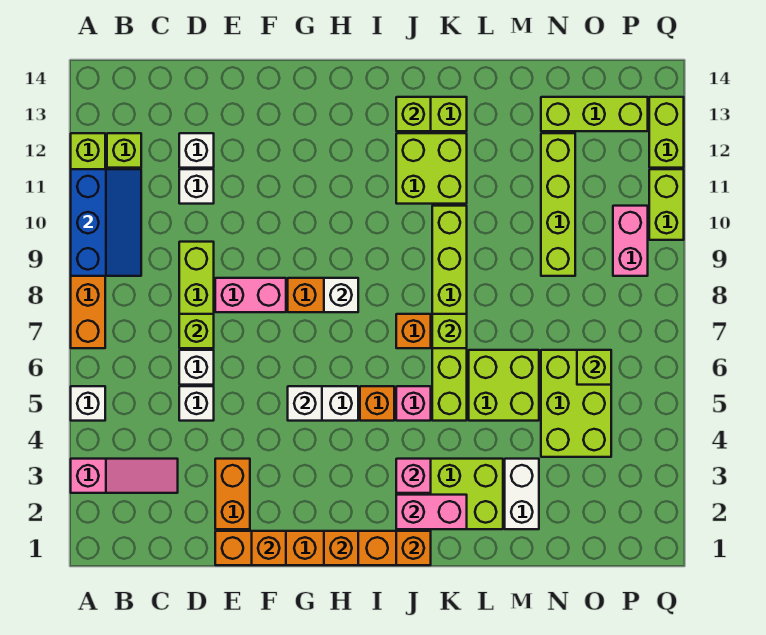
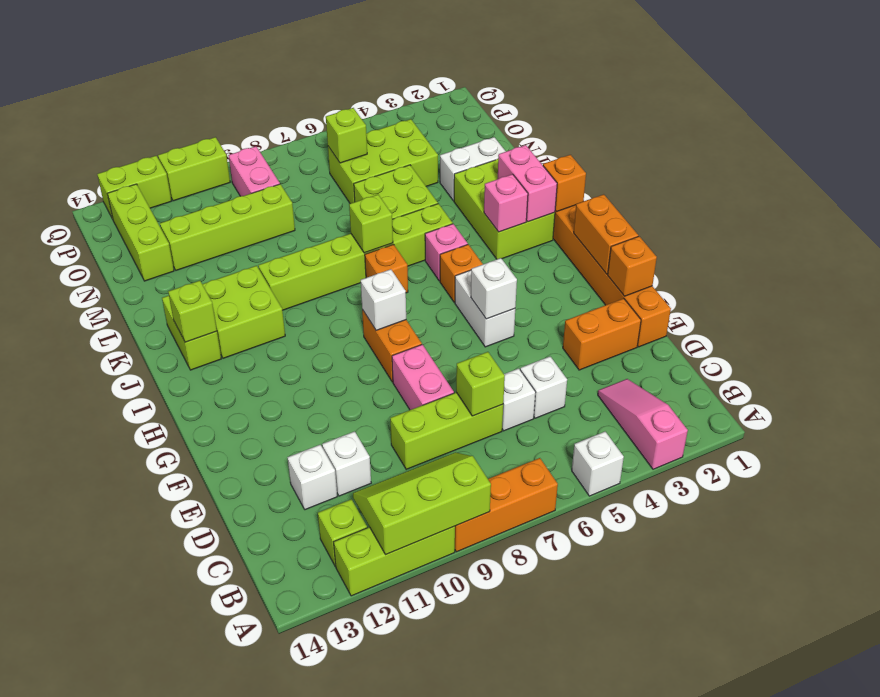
blue slope A9:B11 level 2 top A -> lime slope A9:B11 level 2 top A
orange brick H1 level 2 -> orange brick G1:H1 level 2
pink brick P9:P10 level 1 -> pink brick O9:P9 level 1

